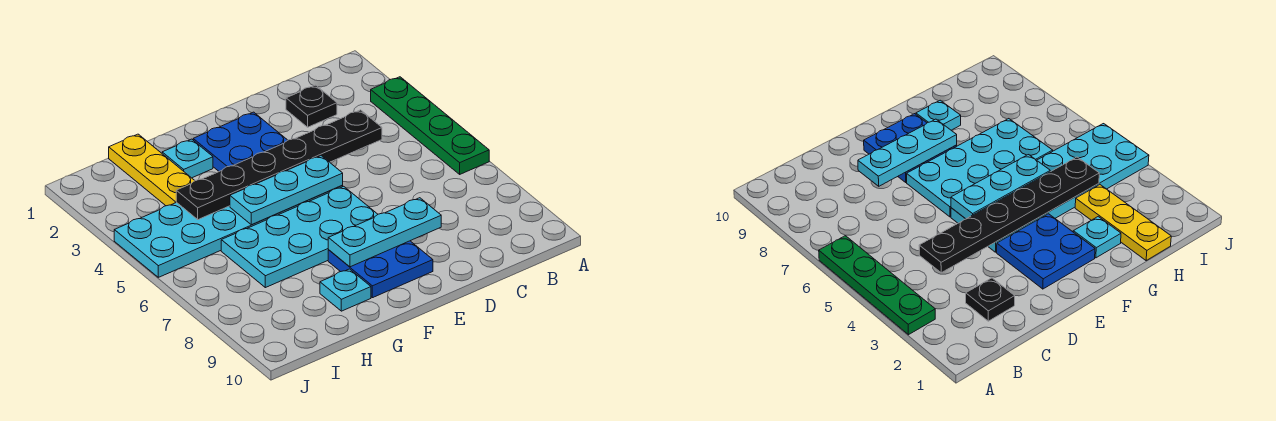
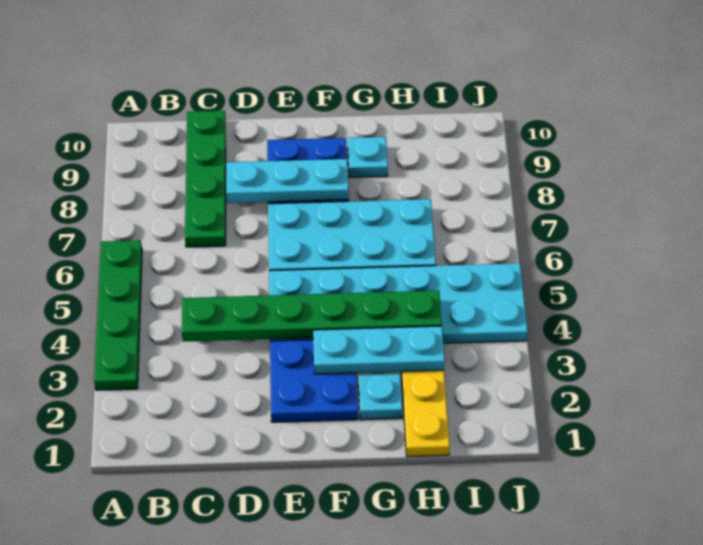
black plate C2 level 1 -> none
black plate C4:H4 level 2 -> green plate C4:H4 level 2
none -> green plate C7:C10 level 1
cyan plate E5:G5 level 2 -> cyan plate F3:H3 level 2

